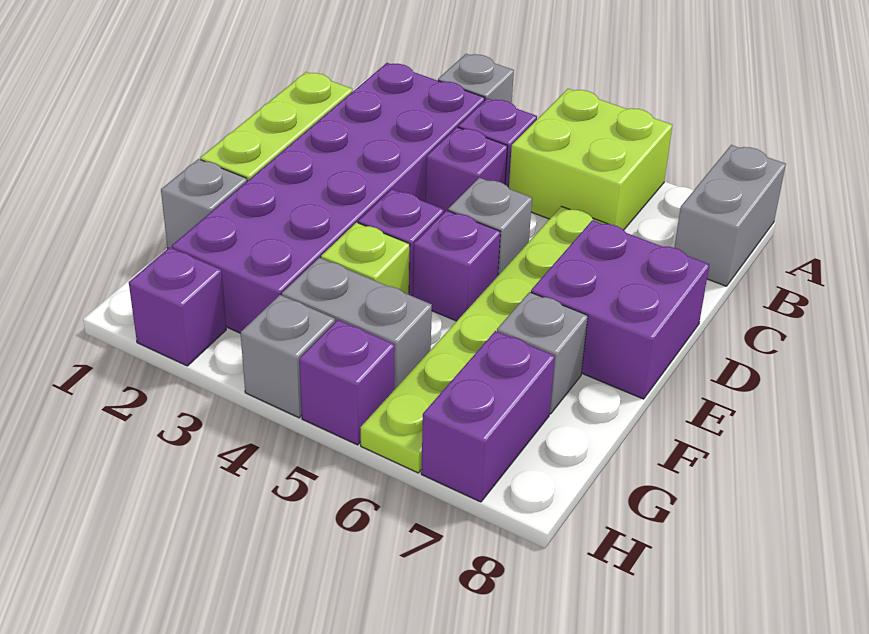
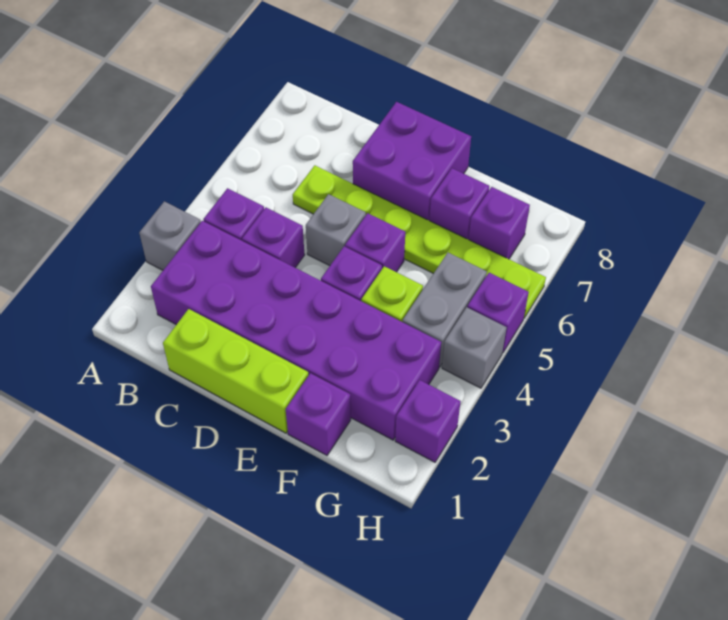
lime brick A5:B6 level 1 -> none
grey brick A8:B8 level 1 -> none
grey brick F1 level 1 -> purple brick F1 level 1
grey brick F7 level 1 -> purple brick F7 level 1
purple brick G7:H7 level 1 -> purple brick G7 level 1

